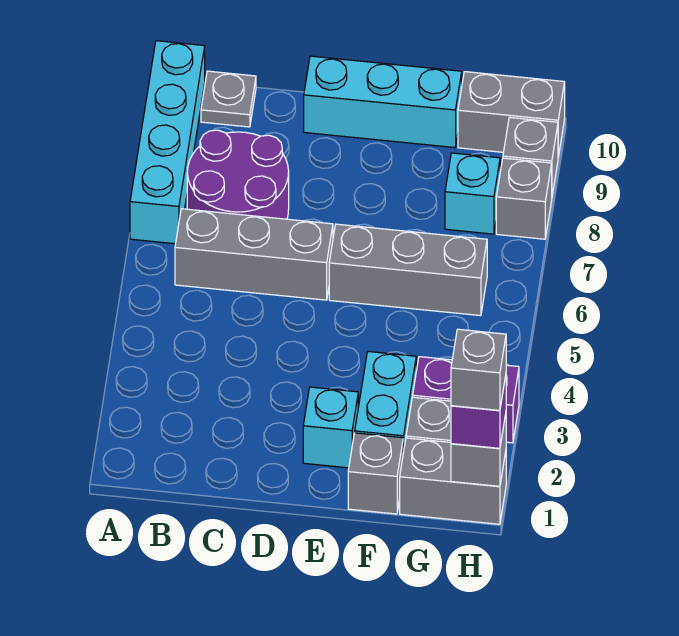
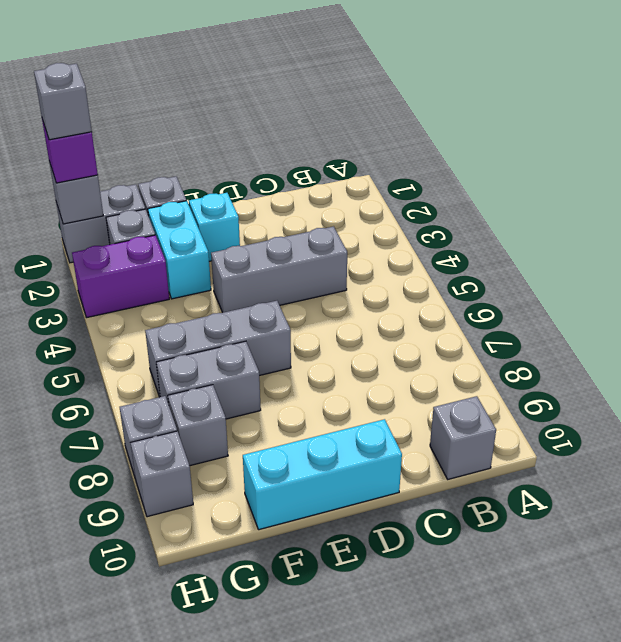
cyan brick A7:A10 level 1 -> none
grey brick B6:D6 level 1 -> grey brick C4:E4 level 1
purple round brick B7:C8 level 1 -> none
grey plate B10 level 1 -> grey brick B10 level 1
cyan brick G8 level 1 -> grey brick G8 level 1
grey brick G10:H10 level 1 -> grey brick F7:G7 level 1

